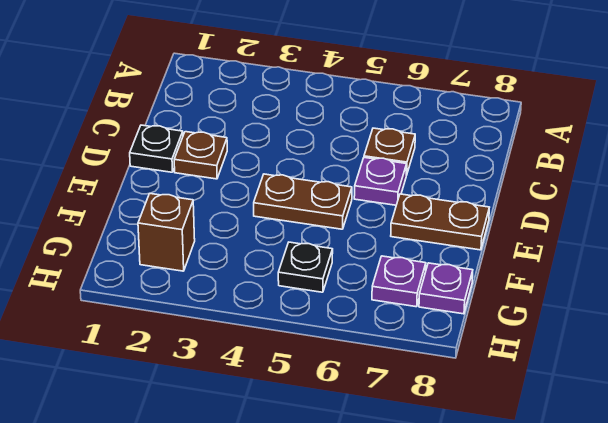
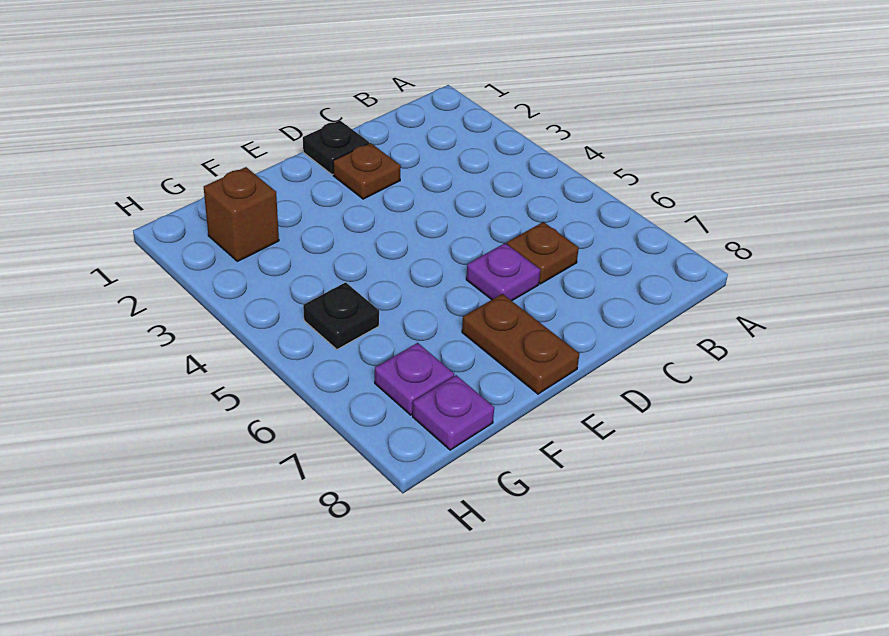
brown plate E4:E5 level 1 -> none

